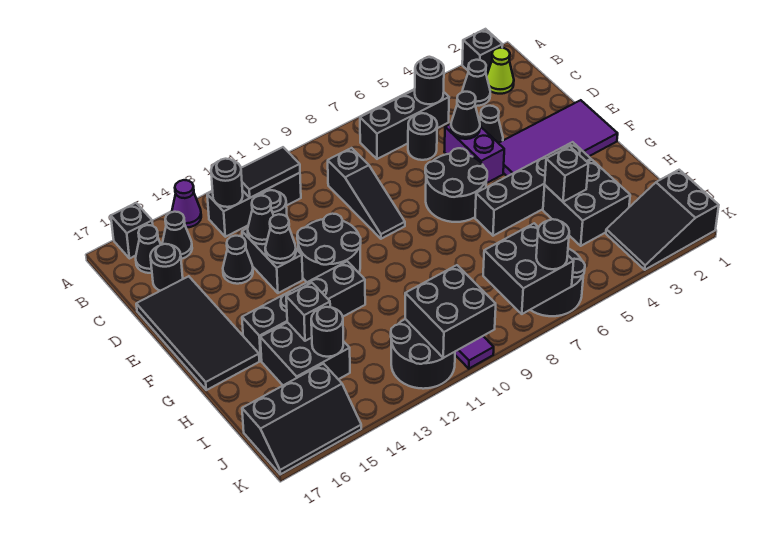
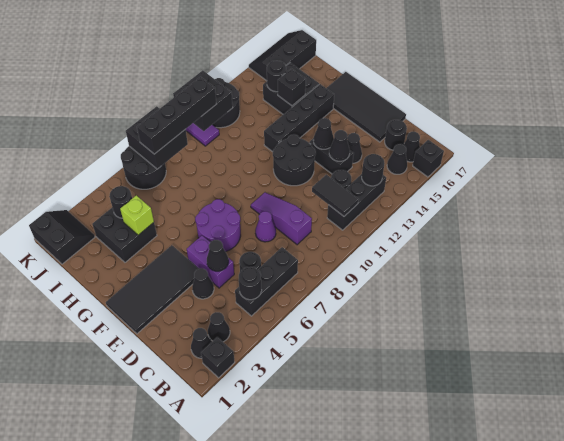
purple cone A14 level 1 -> purple cone D8 level 1
lime cone B2 level 1 -> black cone B2 level 1
black tile B11:B12 level 2 -> black tile B11:C11 level 2
black slope C9:E9 level 1 top C -> purple slope C9:E9 level 1 top C
purple tile E1:F4 level 1 -> black tile E1:F4 level 1
black round brick E6:F7 level 1 -> purple round brick E6:F7 level 1
black brick G3:G6 level 1 -> black brick J7:J10 level 3
black brick H4 level 2 -> lime brick H4 level 2
black slope J1:K3 level 1 top 1 -> black slope J1:K2 level 1 top 1
black round brick K7 level 3 -> black round brick I4 level 2

